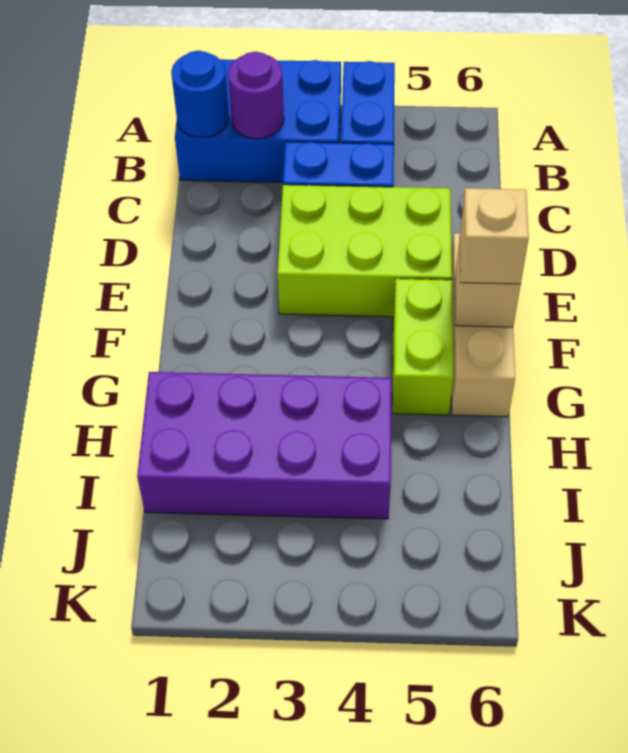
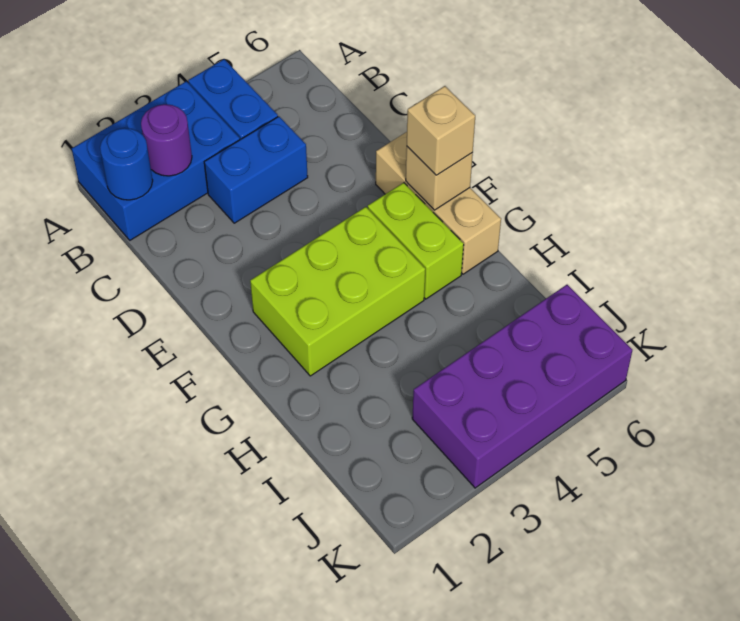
lime brick D3:E5 level 1 -> lime brick F2:G4 level 1
purple brick H1:I4 level 1 -> purple brick J3:K6 level 1

